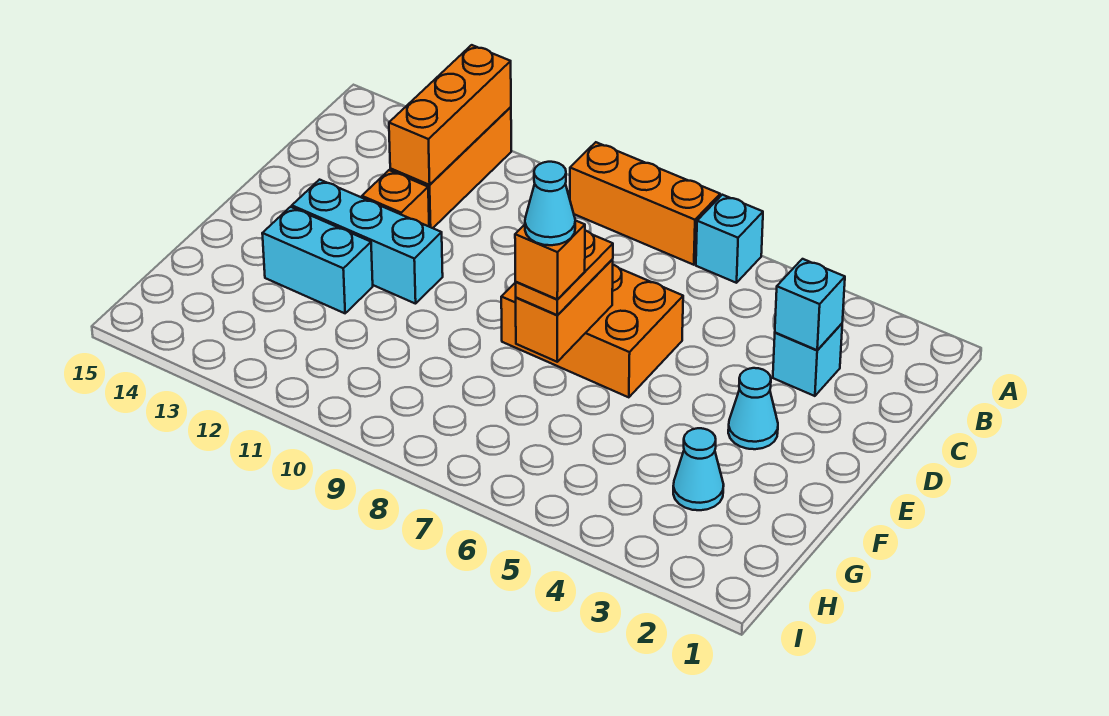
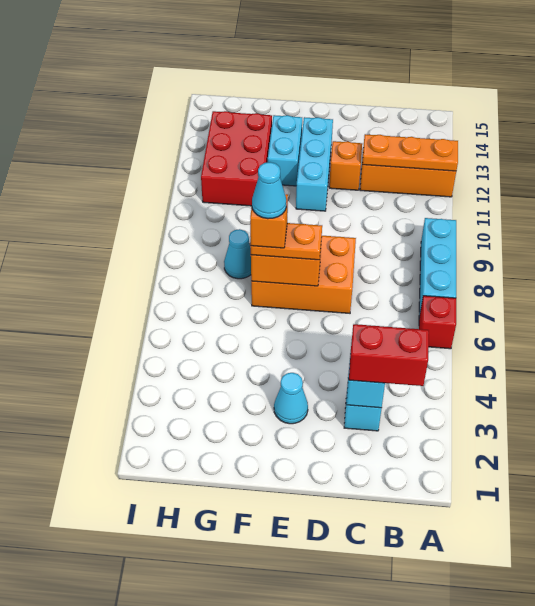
cyan brick A6 level 1 -> red brick A6 level 1
orange brick A7:A9 level 1 -> cyan brick A7:A9 level 1
orange brick A12:C12 level 2 -> orange plate A12:C12 level 2
none -> red brick B3:C3 level 3
orange brick D6:E8 level 1 -> orange brick D7:F8 level 1
cyan cone G3 level 1 -> cyan cone G8 level 1
none -> red brick G11:H13 level 1

